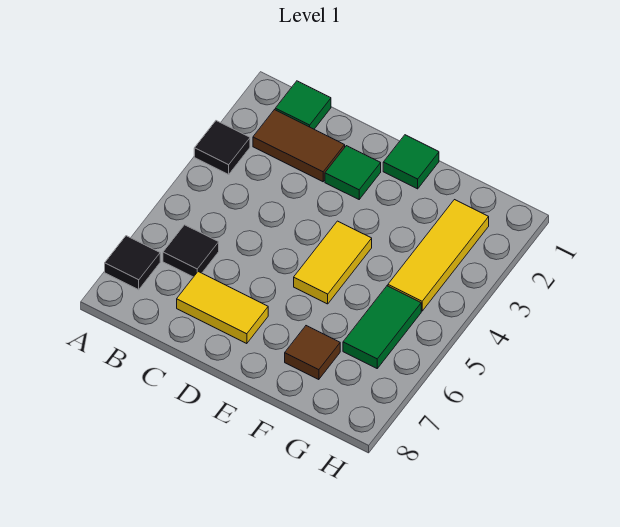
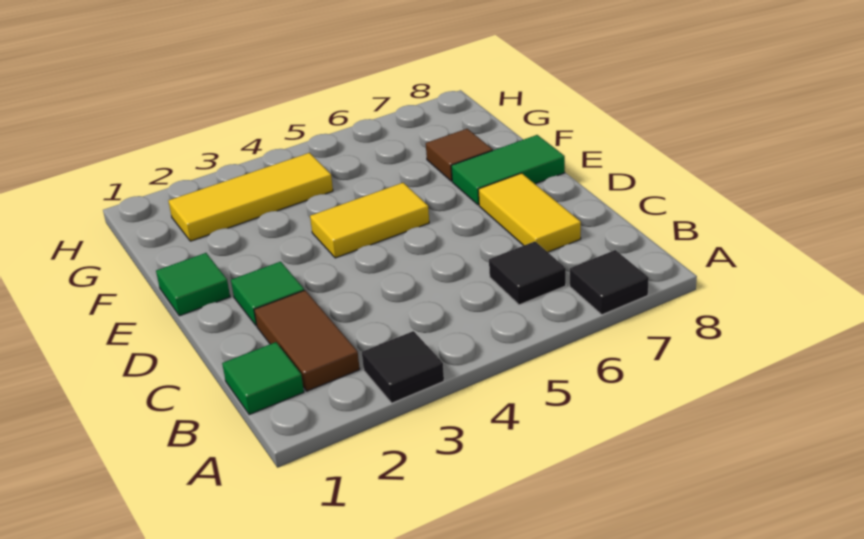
green tile G5:G6 level 1 -> green tile E7:E8 level 1

